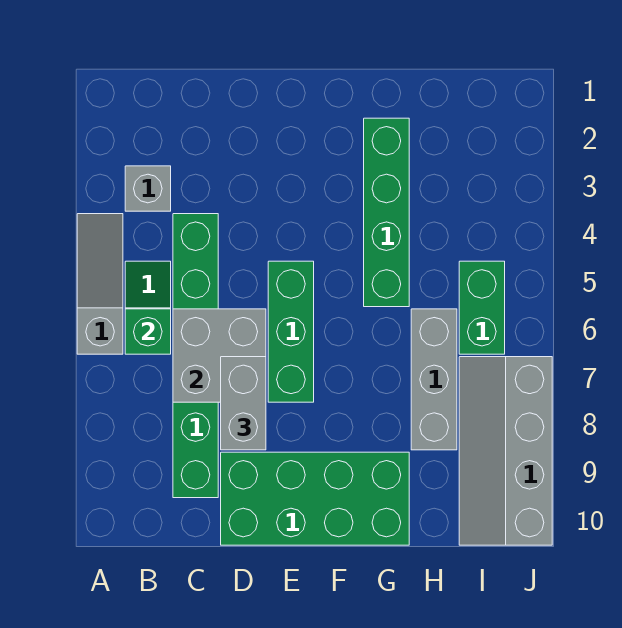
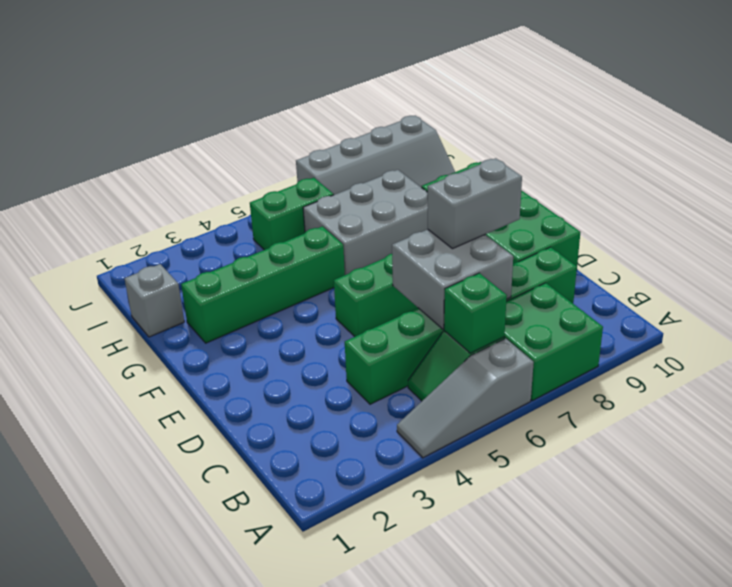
none -> green brick A7:B8 level 1
grey brick B3 level 1 -> grey brick H1 level 1
grey brick H6:H8 level 1 -> grey brick G6:H8 level 1

